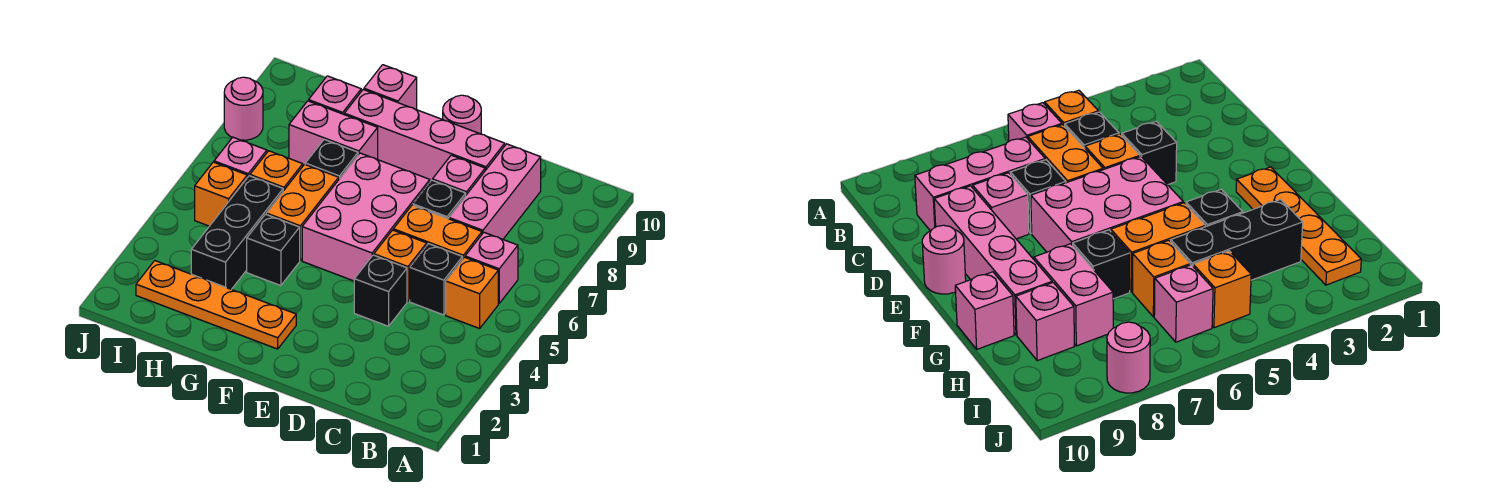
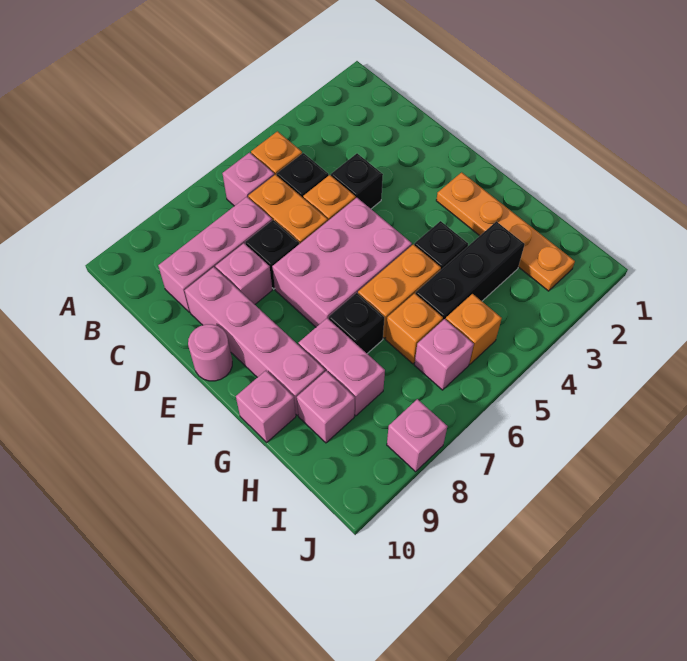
pink round brick J8 level 1 -> pink brick J8 level 1

